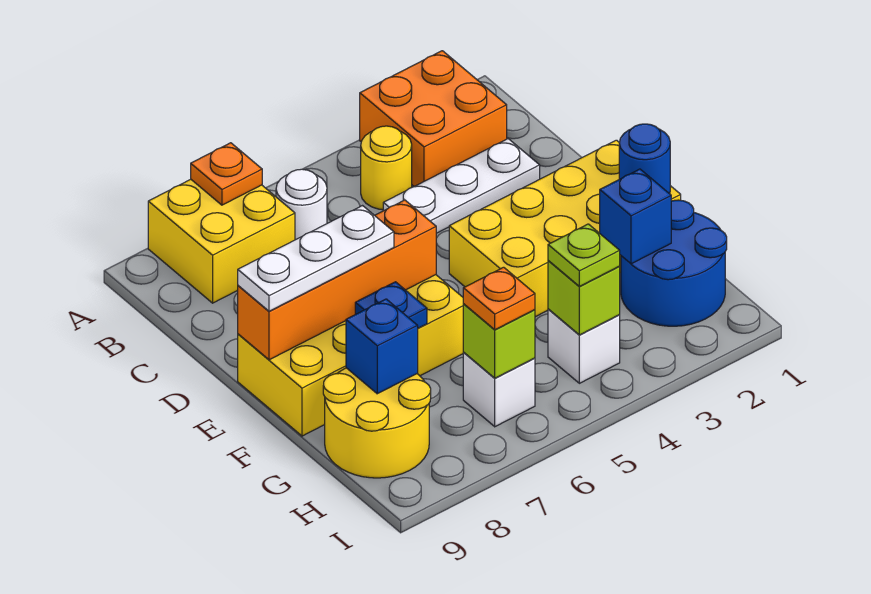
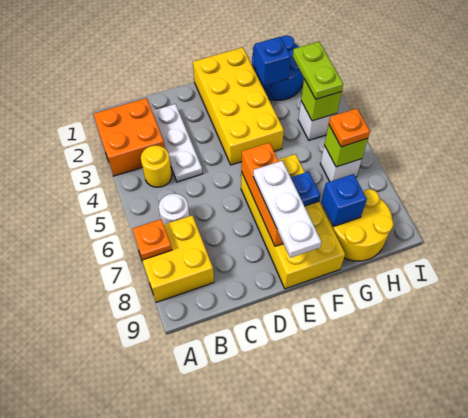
orange brick E6:E9 level 2 -> orange brick E6:E8 level 2
blue round brick F1 level 2 -> none
lime plate H4 level 3 -> lime plate H3:H4 level 3

